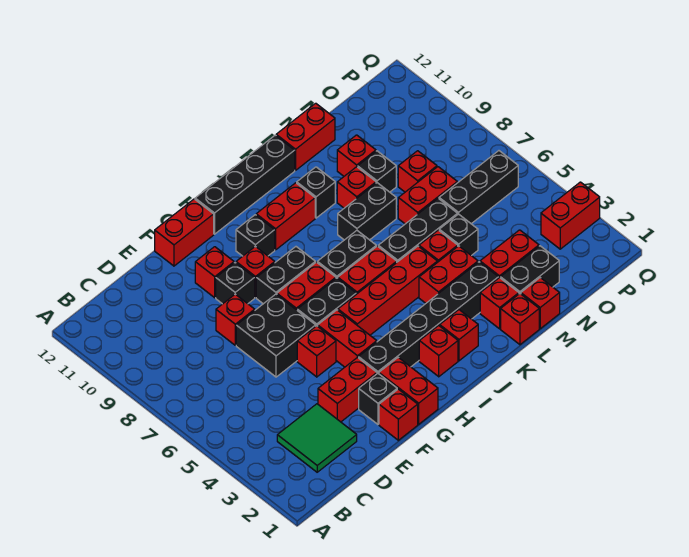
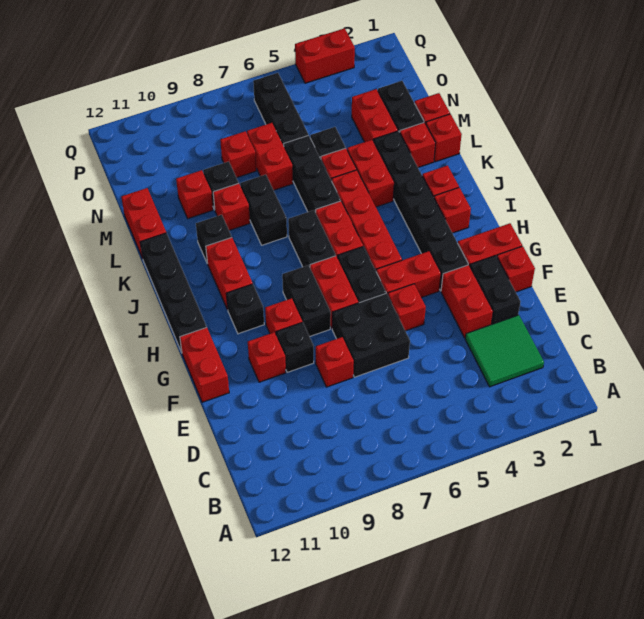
black brick F2 level 1 -> black brick E2:F2 level 1
red brick P3:Q3 level 1 -> red brick Q3:Q4 level 1

